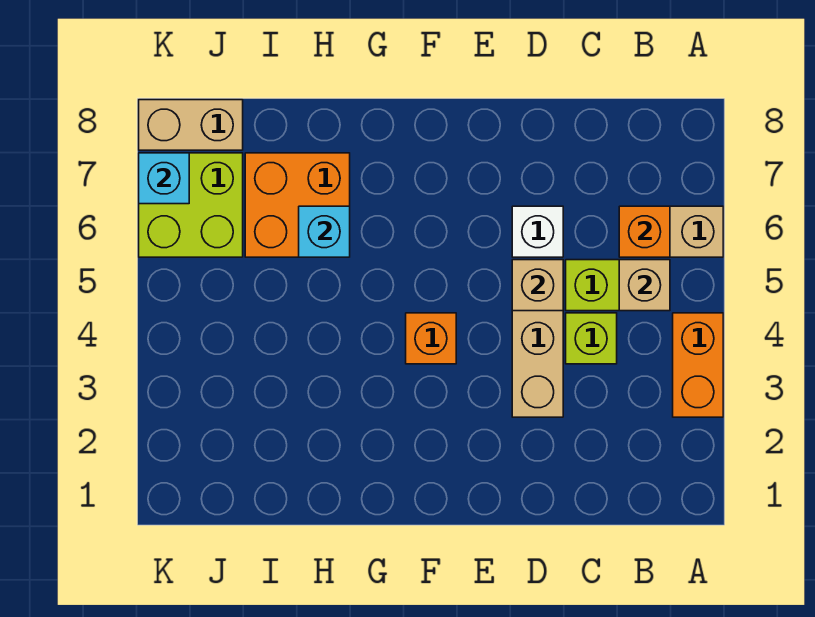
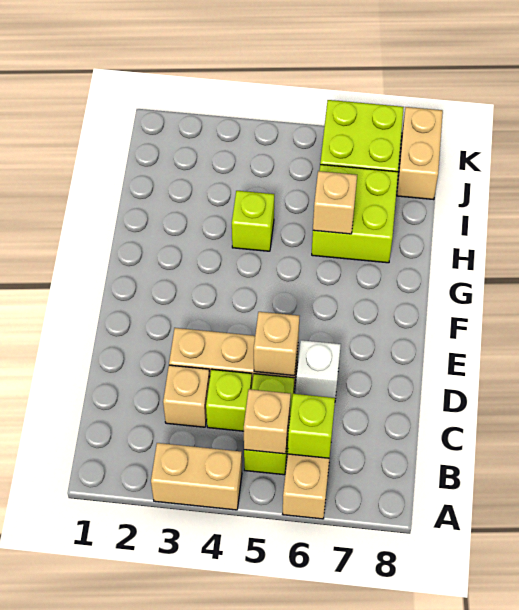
orange brick A3:A4 level 1 -> tan brick A3:A4 level 1
orange brick B6 level 2 -> lime brick B6 level 2
none -> tan brick C3 level 1
orange brick F4 level 1 -> none
none -> lime brick H4 level 1
orange brick H6:I7 level 1 -> lime brick H6:I7 level 1
cyan brick H6 level 2 -> tan brick H6 level 2
cyan brick K7 level 2 -> none

